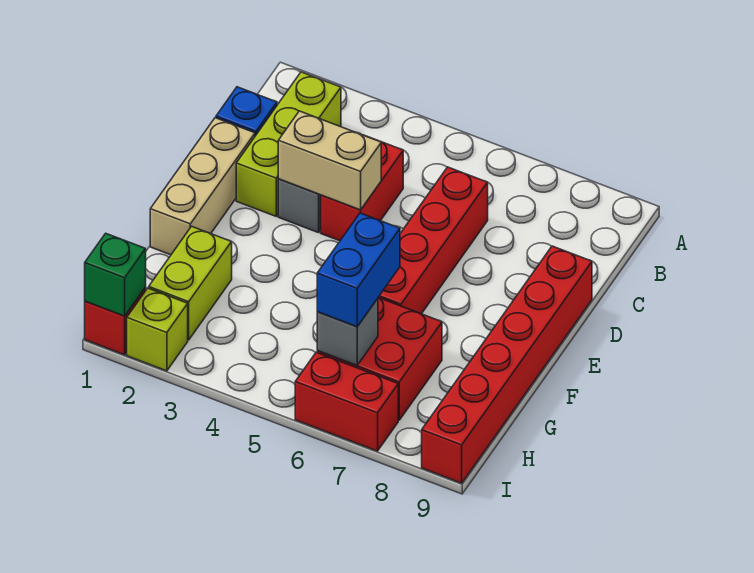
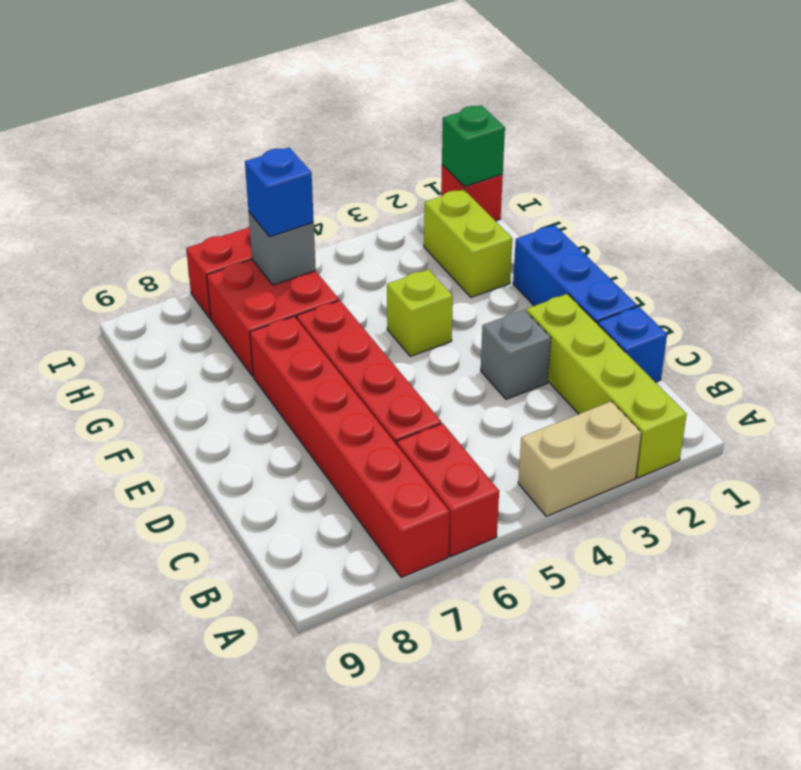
lime brick B2:D2 level 1 -> lime brick A2:D2 level 1
red brick C4:D4 level 1 -> red brick A6:B6 level 1
tan brick D1:F1 level 1 -> blue brick D1:F1 level 1
tan brick D3:D4 level 2 -> tan brick A3:A4 level 1
red brick D9:I9 level 1 -> red brick A7:F7 level 1
blue brick G6:H6 level 3 -> blue brick H6 level 3
lime brick I2 level 1 -> lime brick F4 level 1

